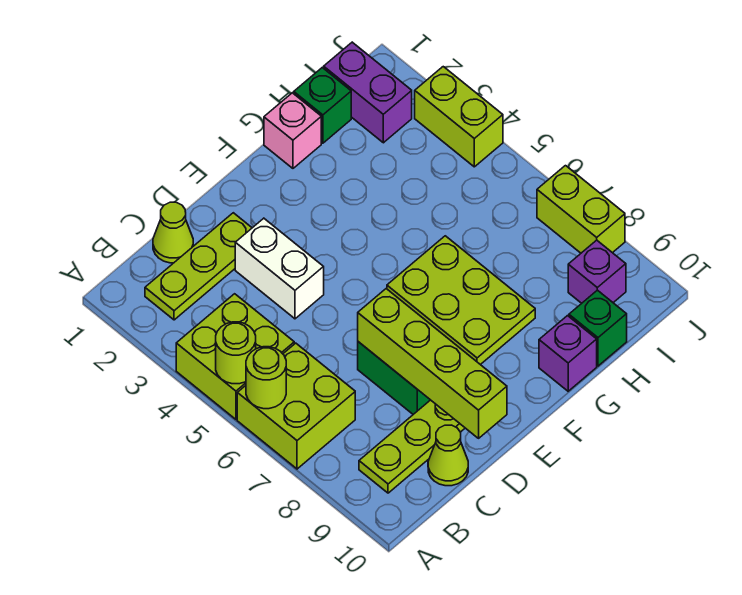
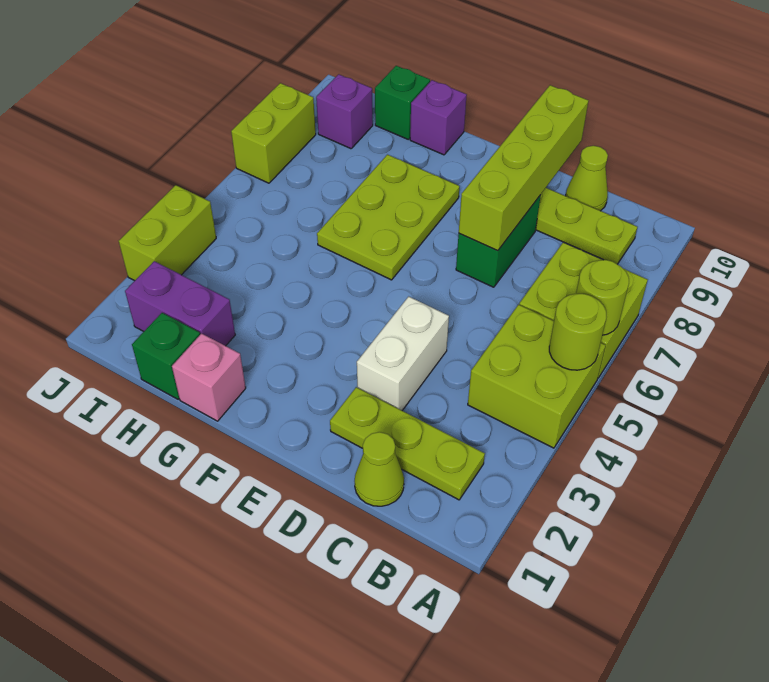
purple brick I1:I2 level 1 -> purple brick H2:I2 level 1

